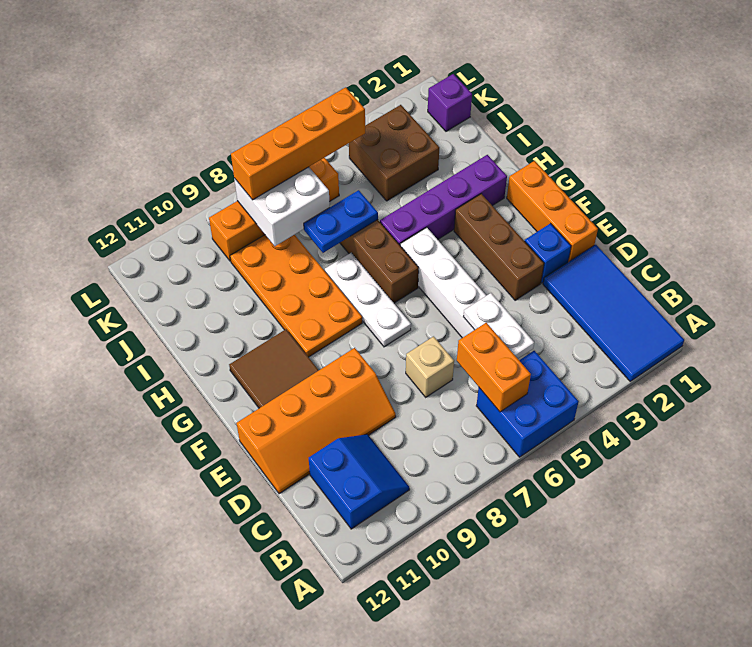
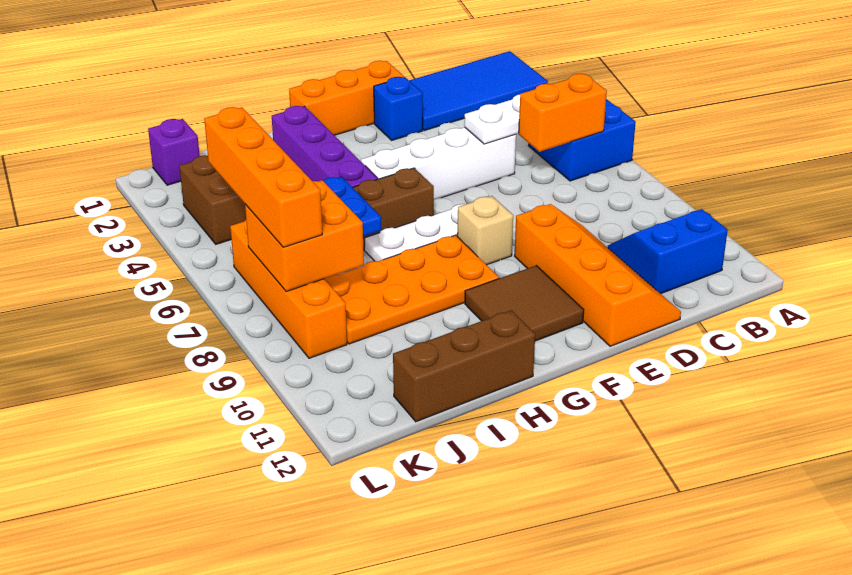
tan brick D7 level 1 -> tan brick F8 level 1
brown brick E3:G3 level 1 -> brown brick H12:J12 level 1
white brick J7:K8 level 2 -> orange brick J7:K8 level 2

